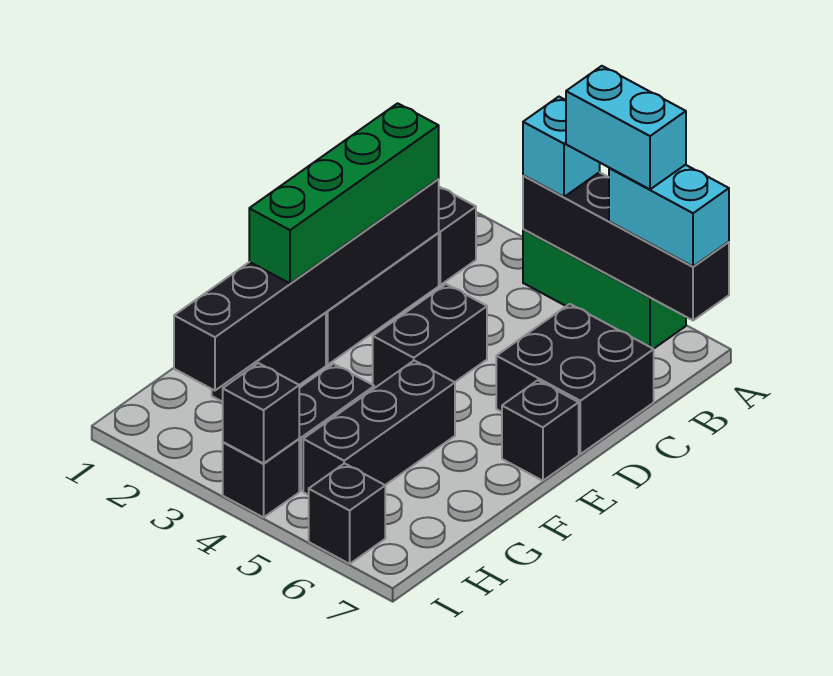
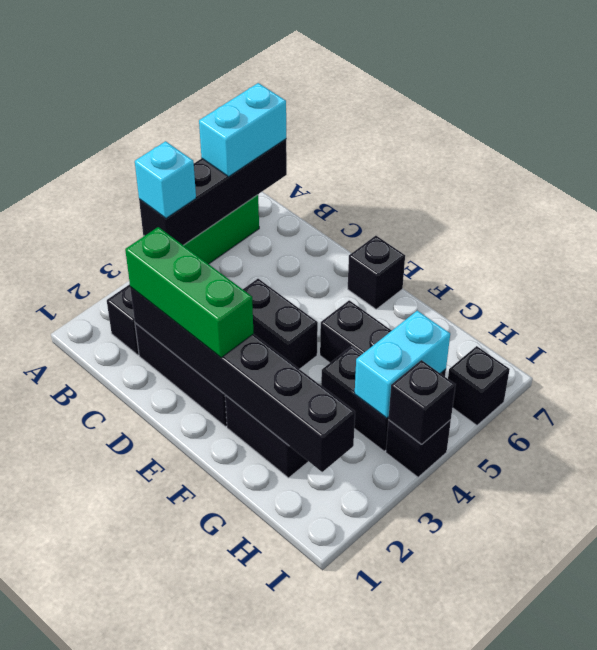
cyan brick A5:A6 level 4 -> cyan brick H4:H5 level 2
green brick C2:F2 level 3 -> green brick C2:E2 level 3
black brick C6:D7 level 1 -> none

